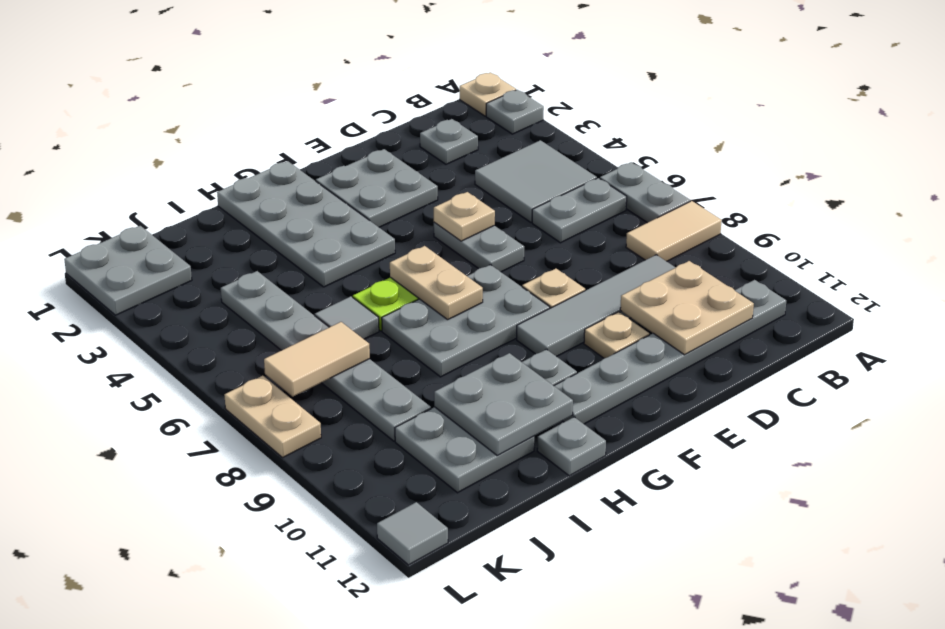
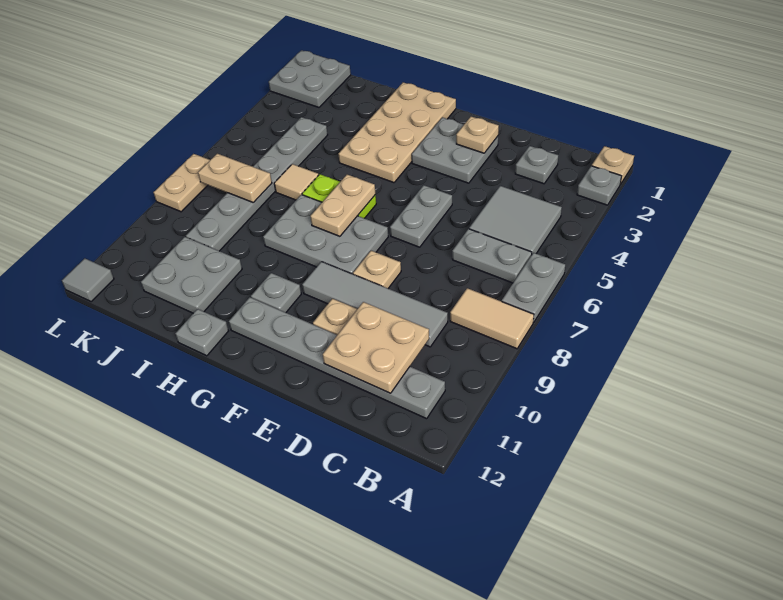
tan plate E5 level 2 -> tan plate E2 level 2
grey plate G1:H4 level 1 -> tan plate G1:H4 level 1
grey plate H10:I11 level 2 -> none
grey tile I6 level 1 -> tan tile I6 level 1
tan tile J7:K7 level 2 -> tan plate J7:K7 level 2

